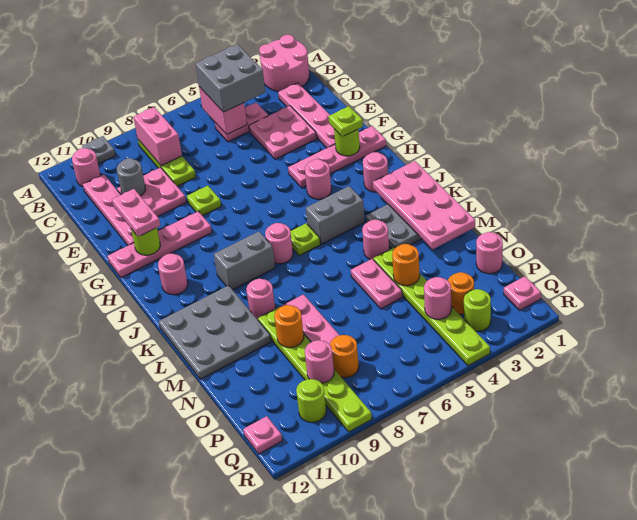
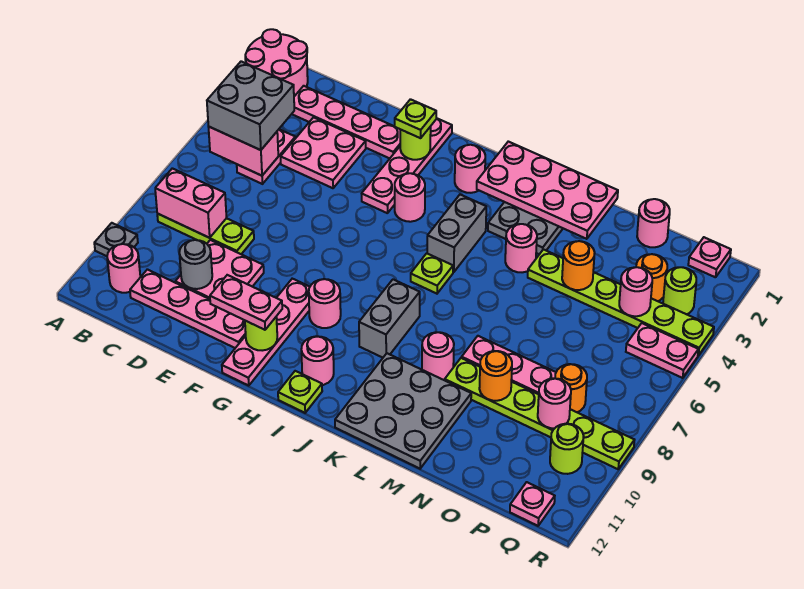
lime plate F8 level 1 -> lime plate I12 level 1
pink round brick J7 level 1 -> pink round brick H9 level 1
pink plate M5:N5 level 1 -> pink plate Q5:R5 level 1

